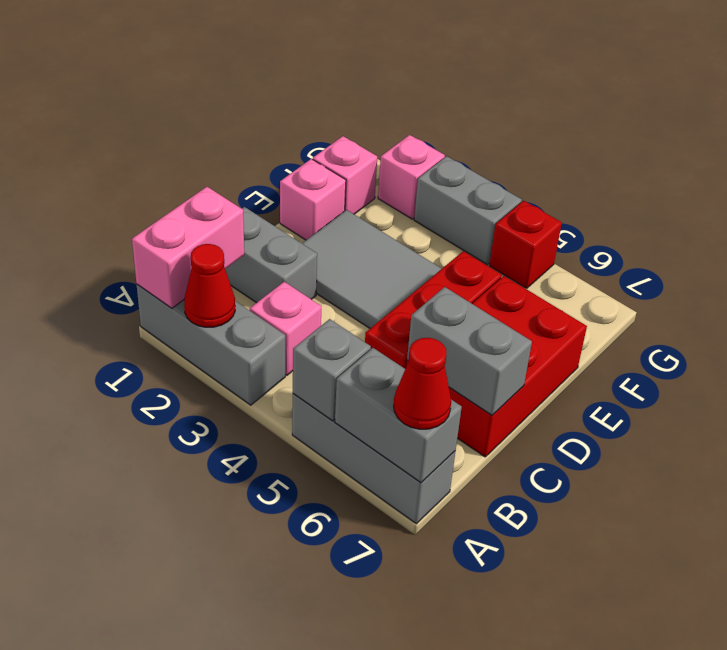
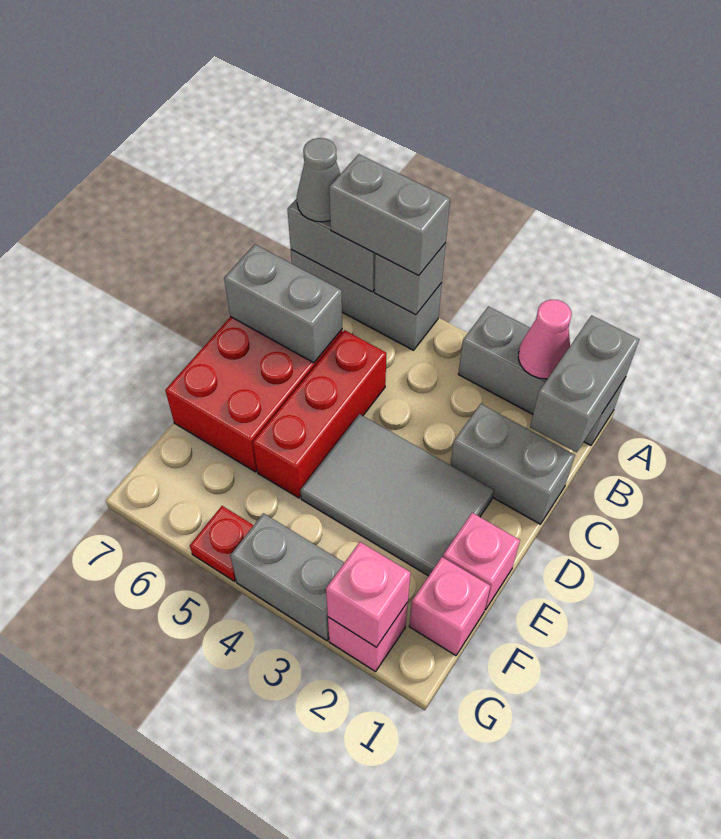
pink brick A1:B1 level 2 -> grey brick A1:B1 level 2
red cone A2 level 2 -> pink cone A2 level 2
none -> grey brick A5:A6 level 3
red cone A7 level 3 -> grey cone A7 level 3
pink brick B3 level 1 -> pink brick G2 level 2
red brick G5 level 1 -> red plate G5 level 1

